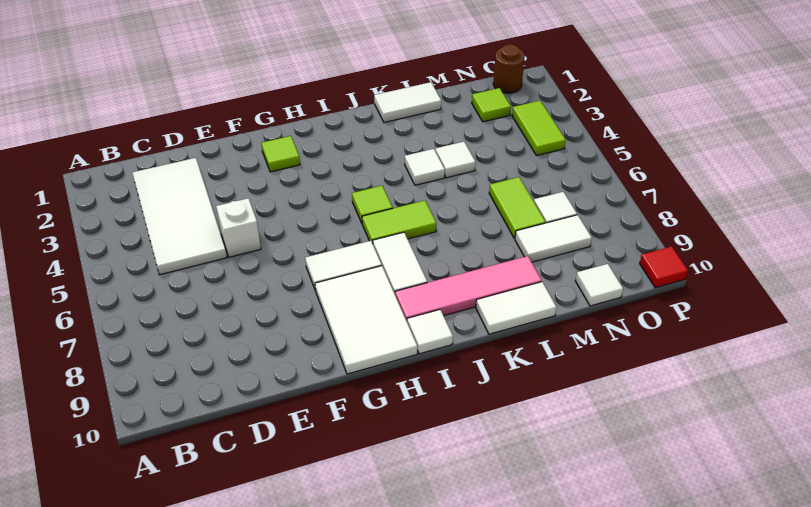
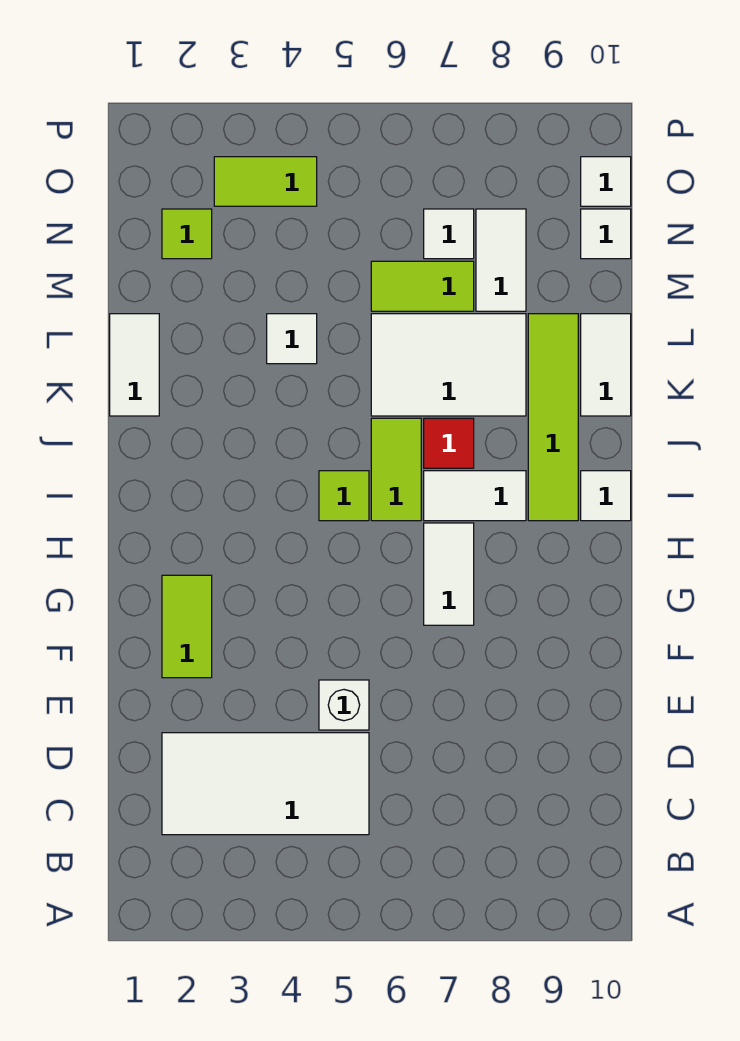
lime tile G2 level 1 -> lime tile F2:G2 level 1
white tile G8:H10 level 1 -> white tile K6:L8 level 1
pink tile I9:L9 level 1 -> lime tile I9:L9 level 1
white tile K4 level 1 -> white tile O10 level 1
brown round brick O1 level 1 -> none
red tile P10 level 1 -> red tile J7 level 1

